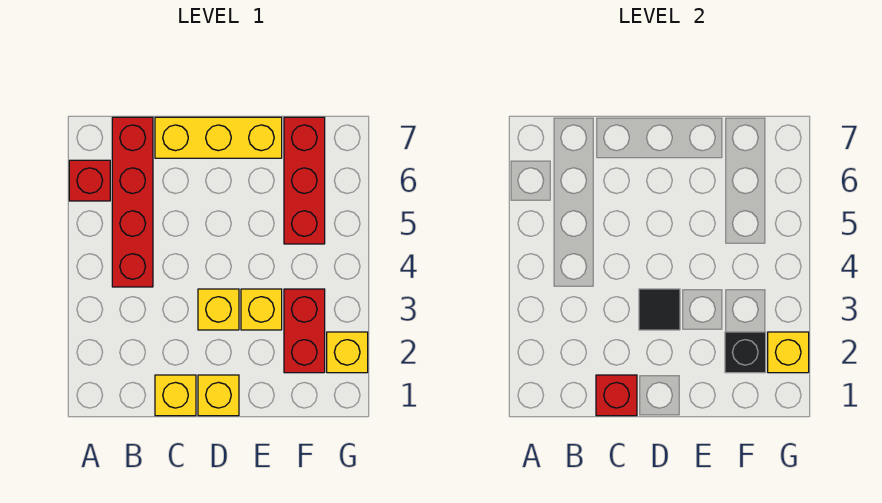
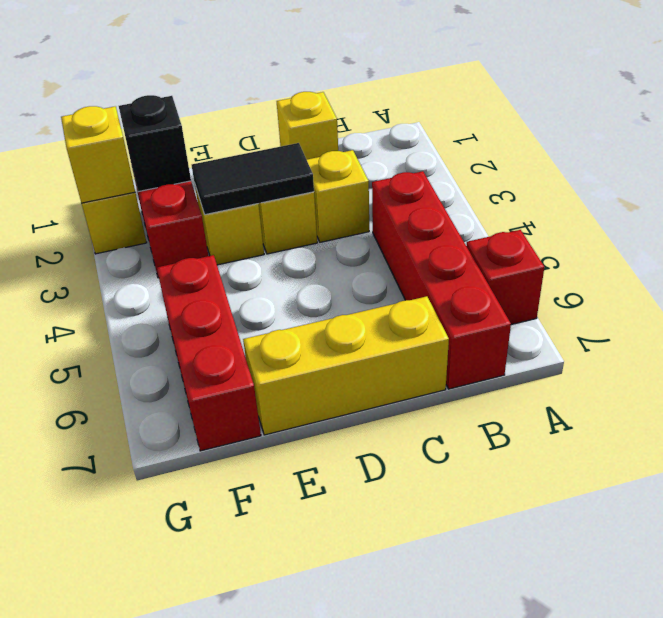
red brick C1 level 2 -> none
yellow brick D1 level 1 -> yellow brick C3 level 1
black tile D3 level 2 -> black tile D3:E3 level 2

